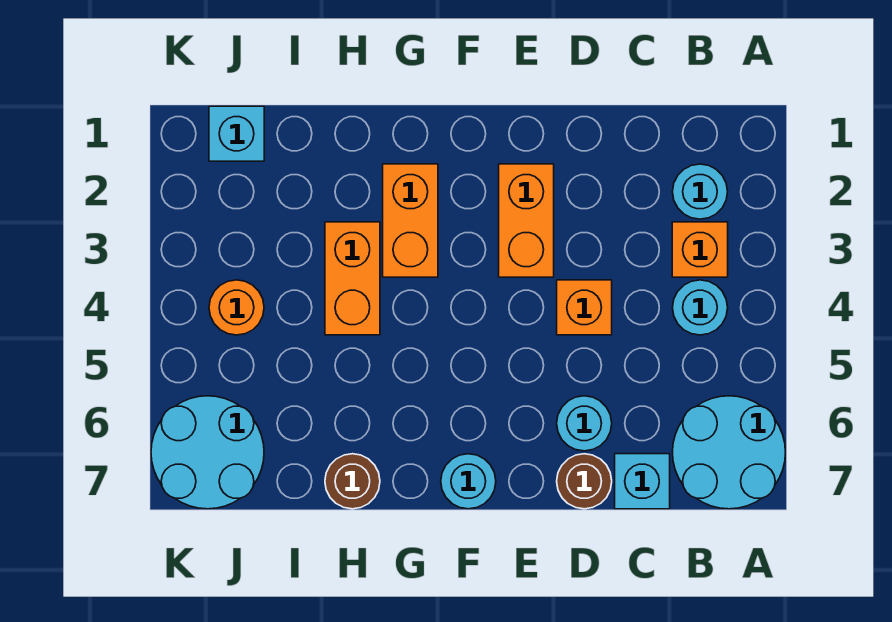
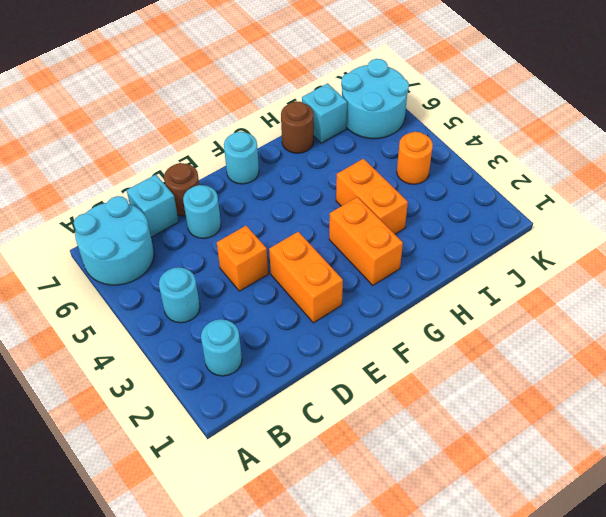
orange brick B3 level 1 -> none
cyan brick J1 level 1 -> cyan brick I7 level 1

